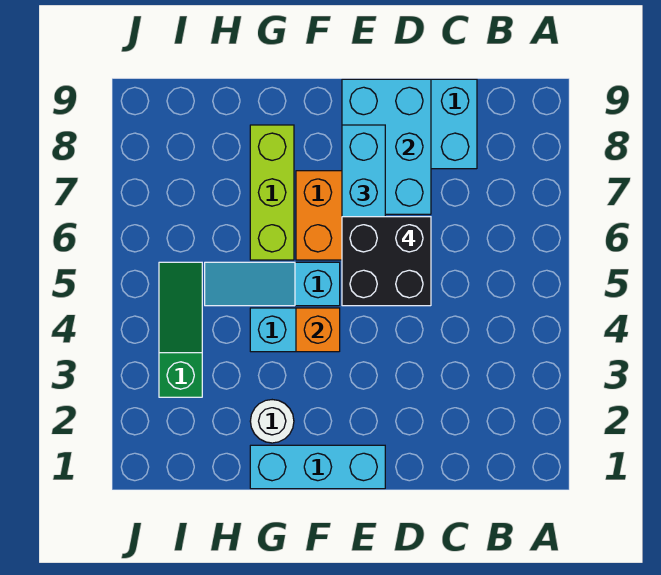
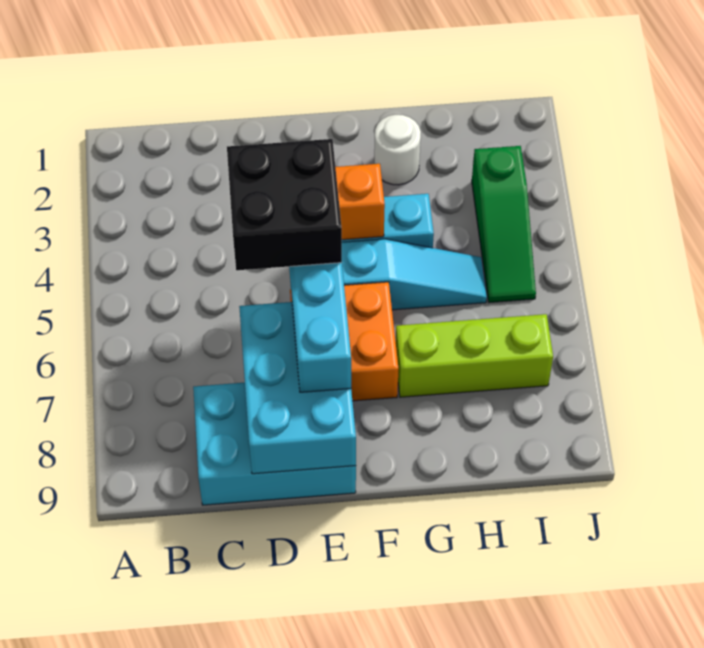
cyan brick E1:G1 level 1 -> none
lime brick G6:G8 level 1 -> lime brick G7:I7 level 1

